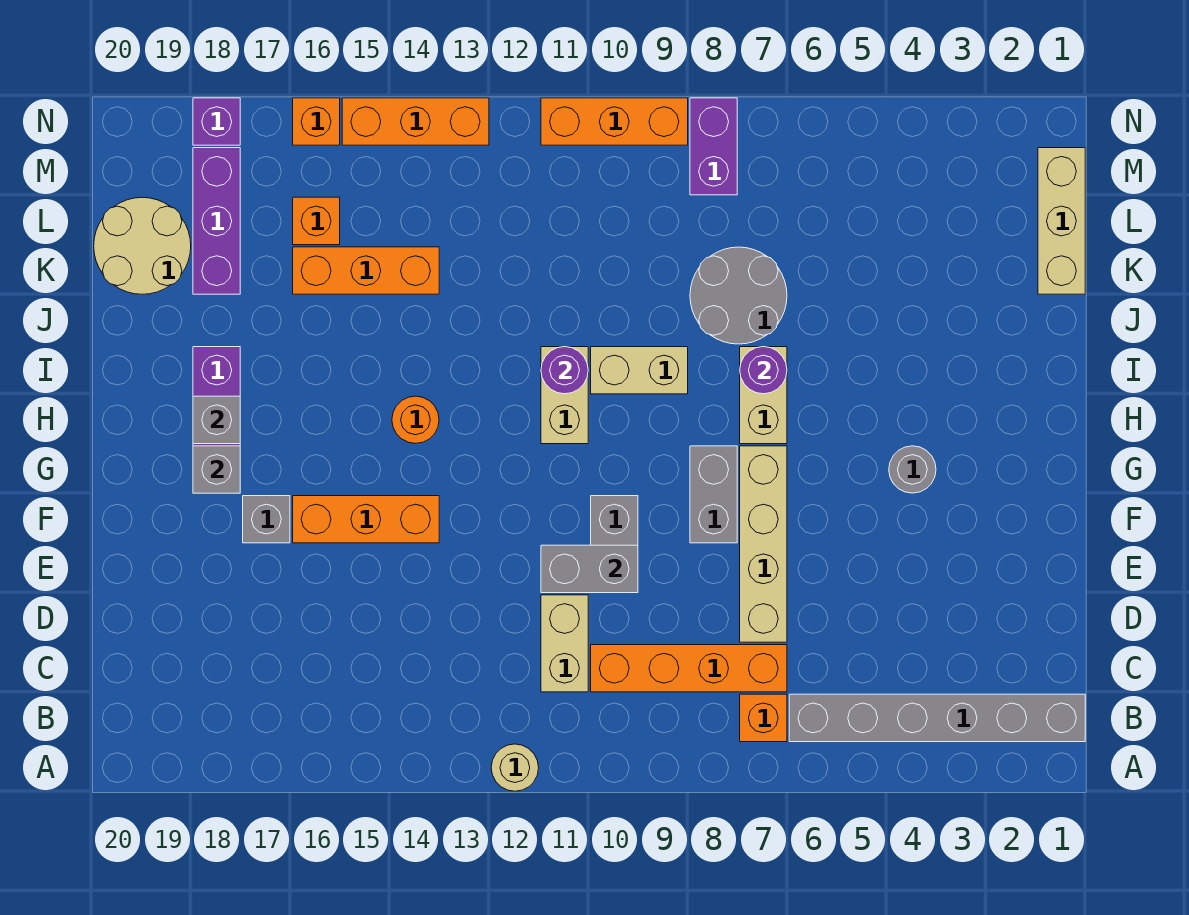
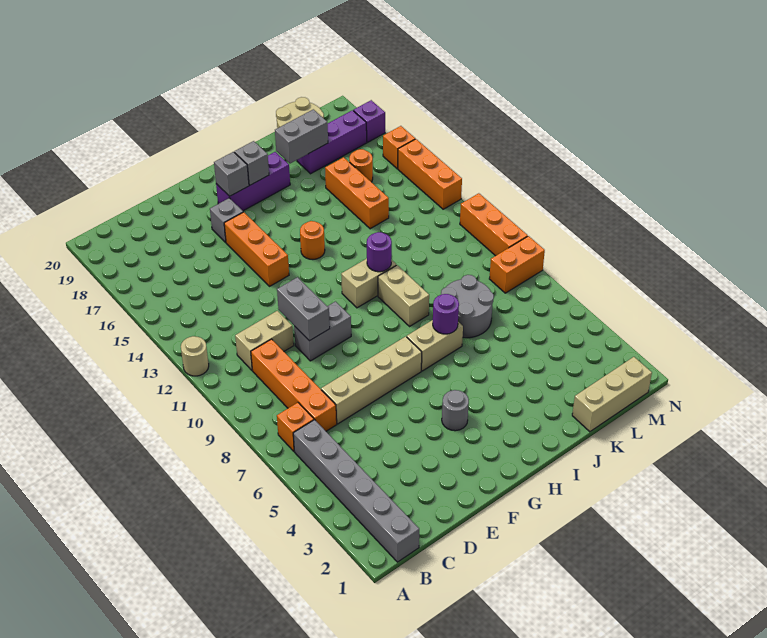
grey brick F8:G8 level 1 -> grey brick J18:K18 level 2
orange brick L16 level 1 -> orange round brick L16 level 1
purple brick M8:N8 level 1 -> orange brick M8:N8 level 1

